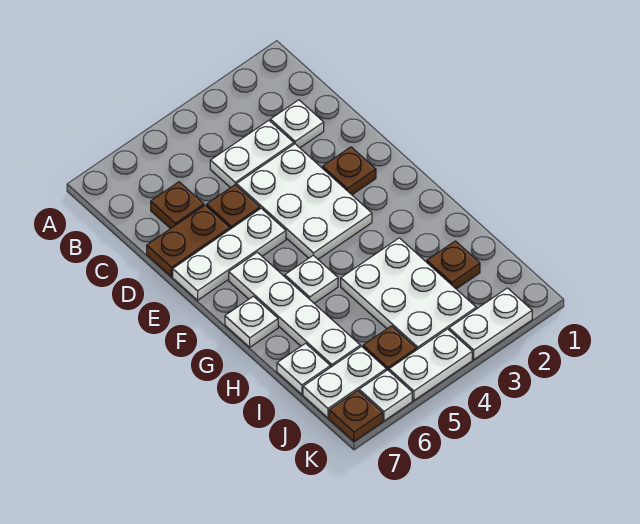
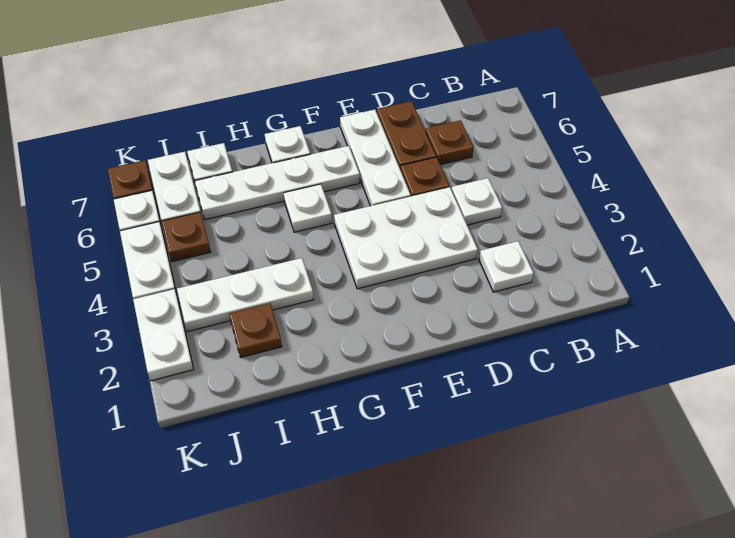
white plate C3:C4 level 1 -> white plate C4 level 1
brown plate E2 level 1 -> none
white plate H3:J4 level 1 -> white plate H3:J3 level 1

